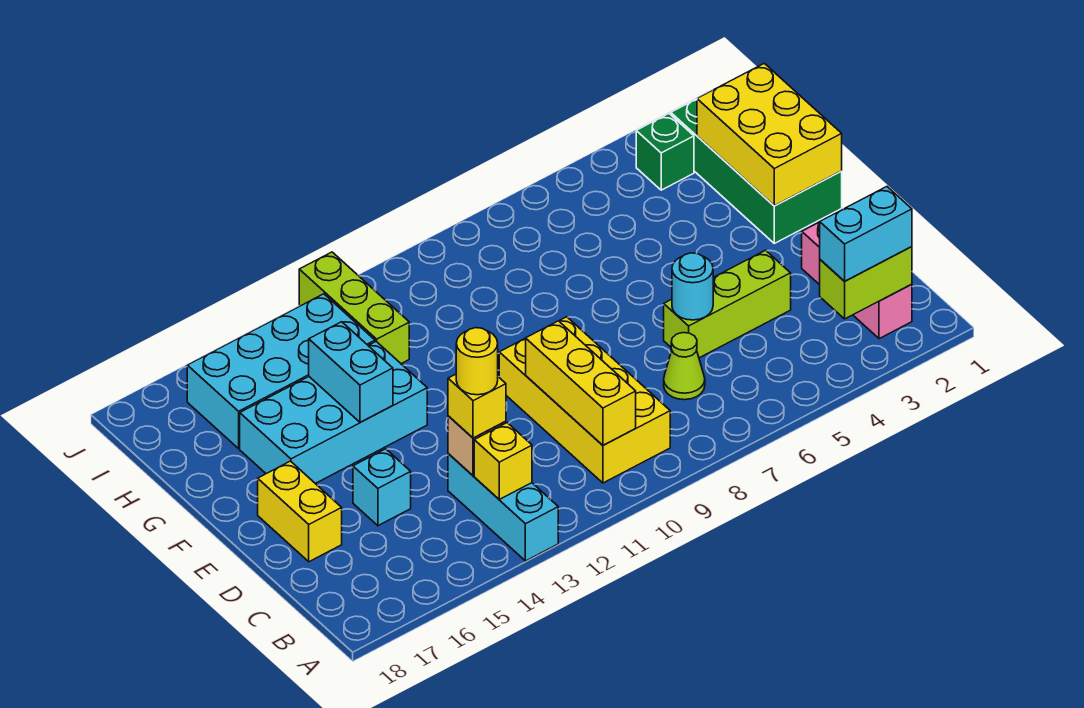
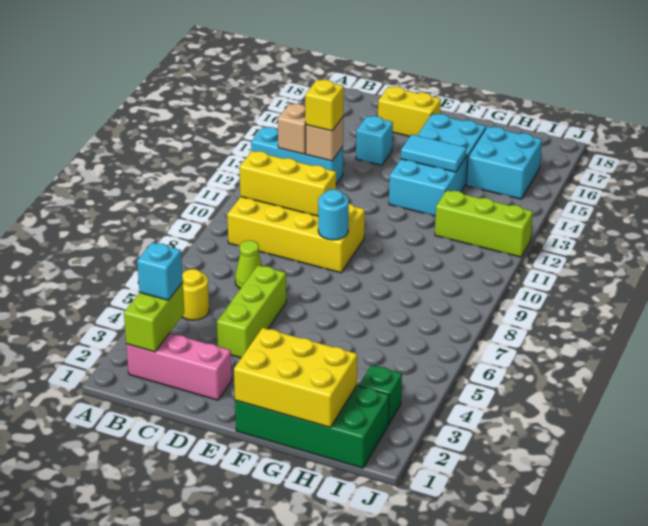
cyan brick B2:B3 level 3 -> cyan brick B3 level 3
yellow brick B13 level 2 -> tan brick B13 level 2
yellow round brick C13 level 4 -> yellow round brick B5 level 1
cyan round brick D6 level 2 -> cyan round brick E9 level 2
cyan brick F14:G14 level 2 -> cyan tile F14:G14 level 2
cyan brick H13:I16 level 1 -> cyan brick H15:I16 level 1

